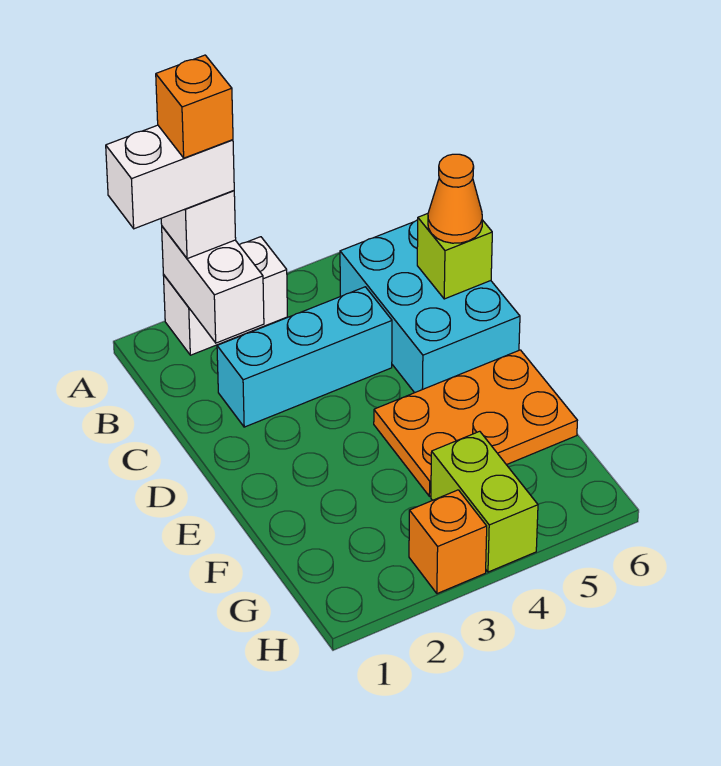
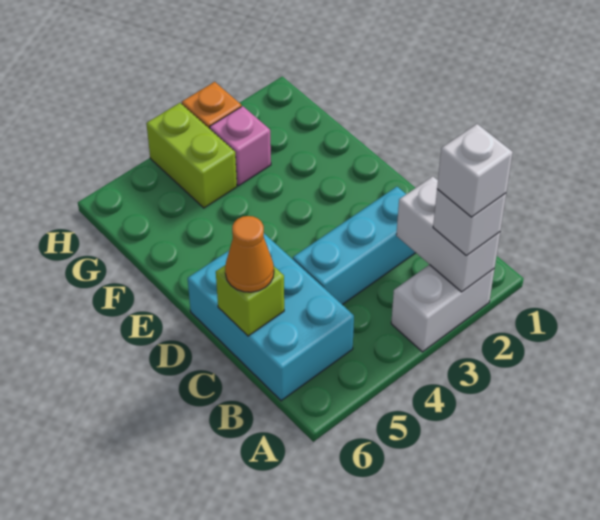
white brick A1:A2 level 4 -> white brick A2 level 4
orange brick A2 level 5 -> none
orange plate E4:F6 level 1 -> none
none -> pink brick G3 level 1

